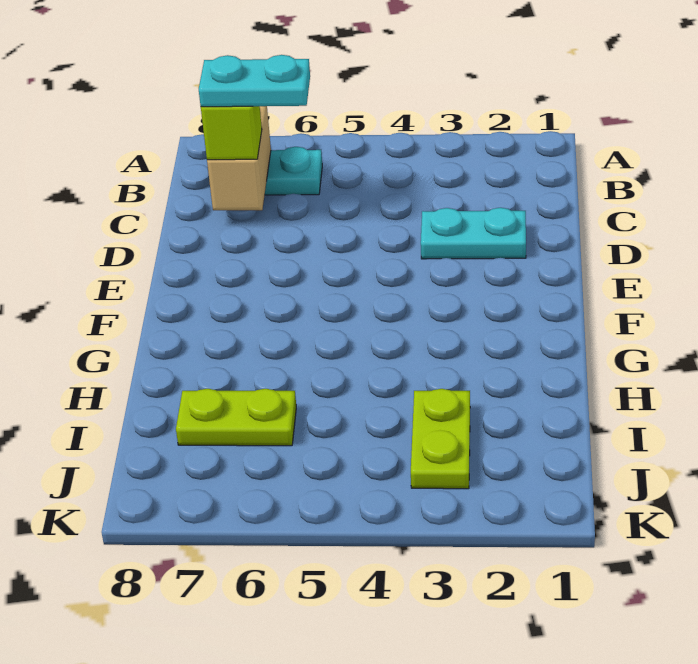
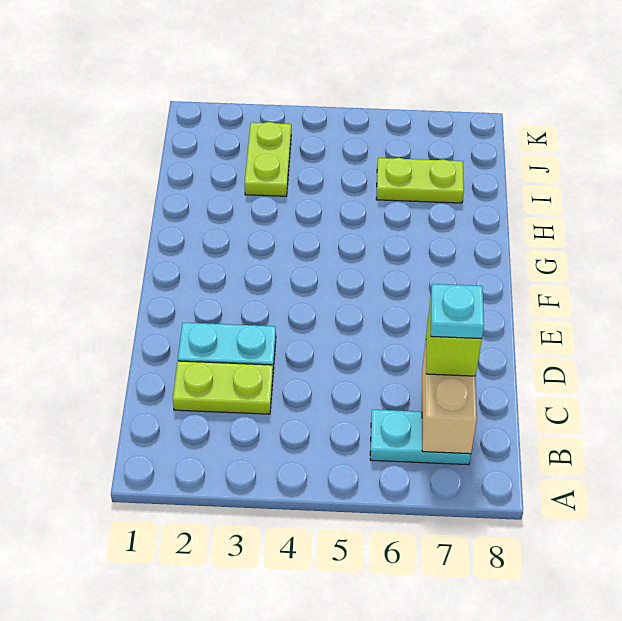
none -> lime plate C2:C3 level 1
cyan plate C6:C7 level 4 -> cyan plate C7 level 4

